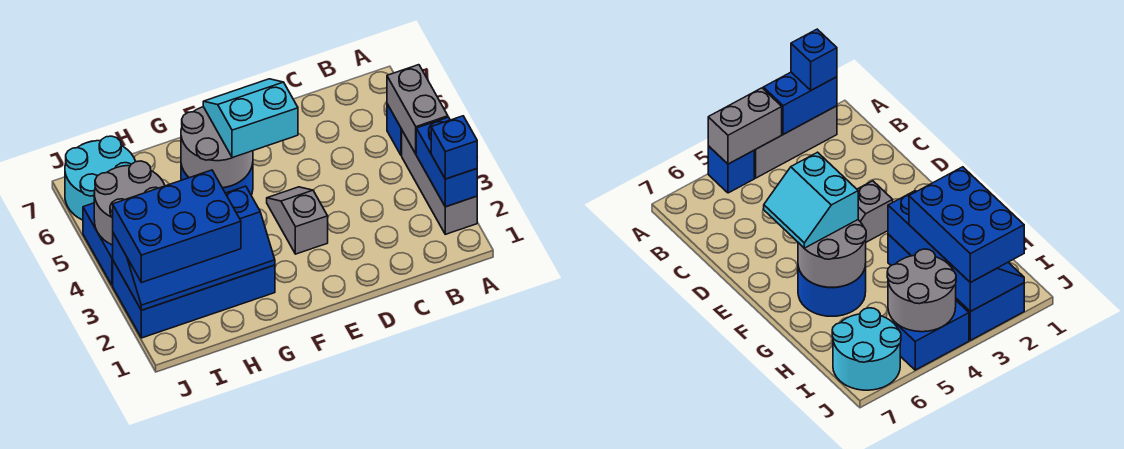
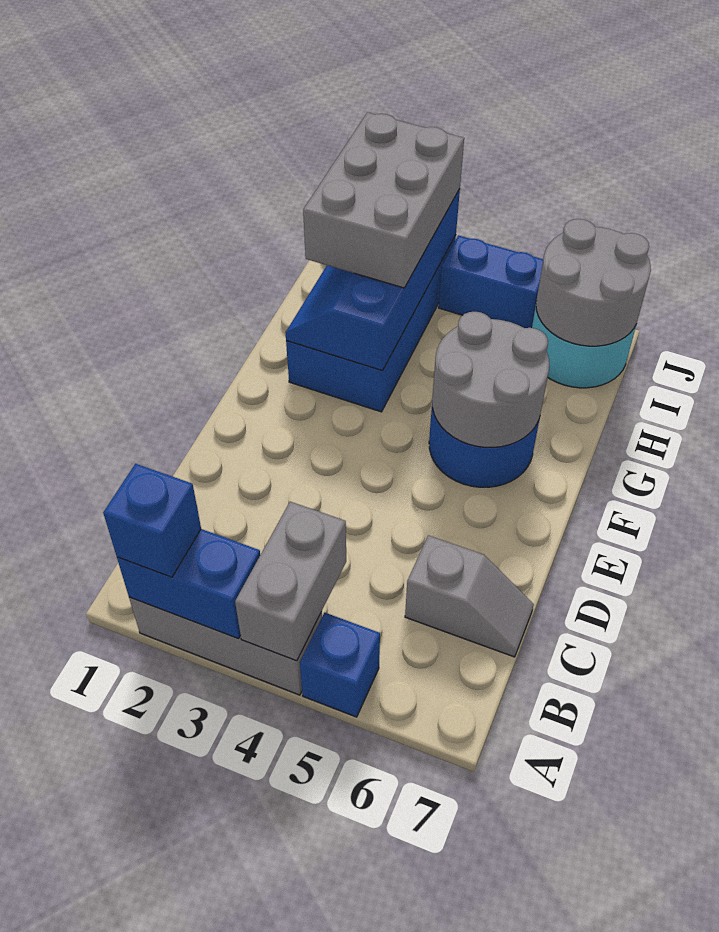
grey brick A4:A5 level 2 -> grey brick A4:B4 level 2
grey slope E3:E4 level 1 top 3 -> grey slope C6:C7 level 1 top 6
cyan slope E5:F6 level 3 top 5 -> none
blue brick H2:J3 level 3 -> grey brick H2:J3 level 3
grey round brick I4:J5 level 2 -> grey round brick I6:J7 level 2

